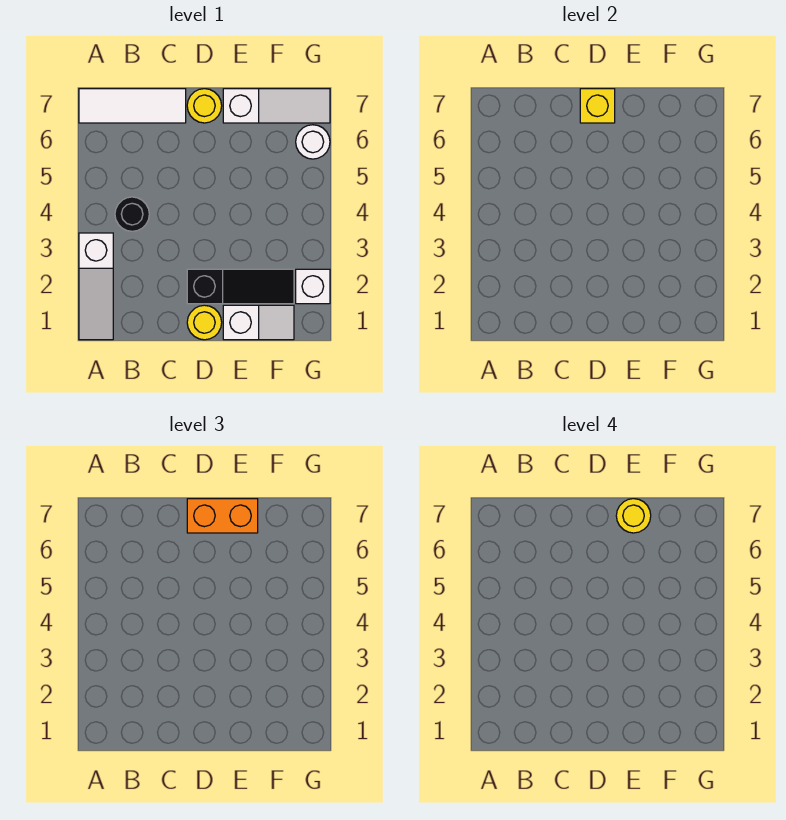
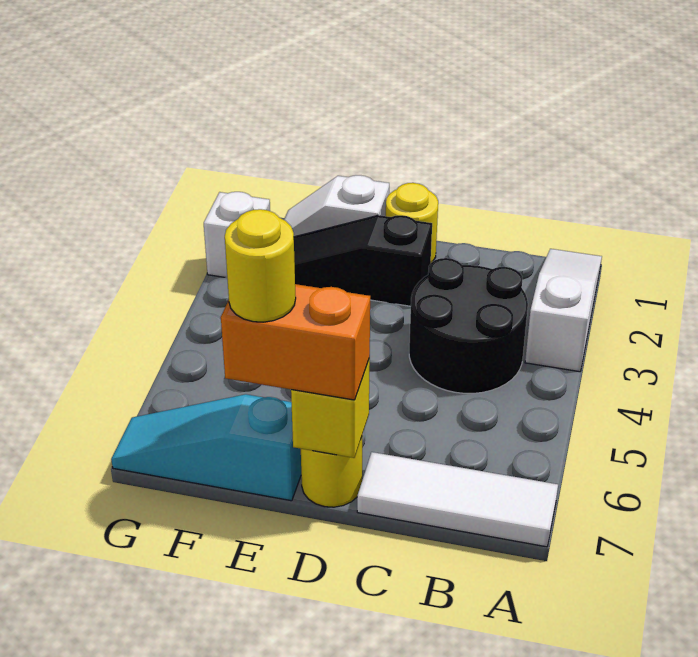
black round brick B4 level 1 -> black round brick B3:C4 level 1
white slope E7:G7 level 1 top E -> cyan slope E7:G7 level 1 top E
white round brick G6 level 1 -> none

